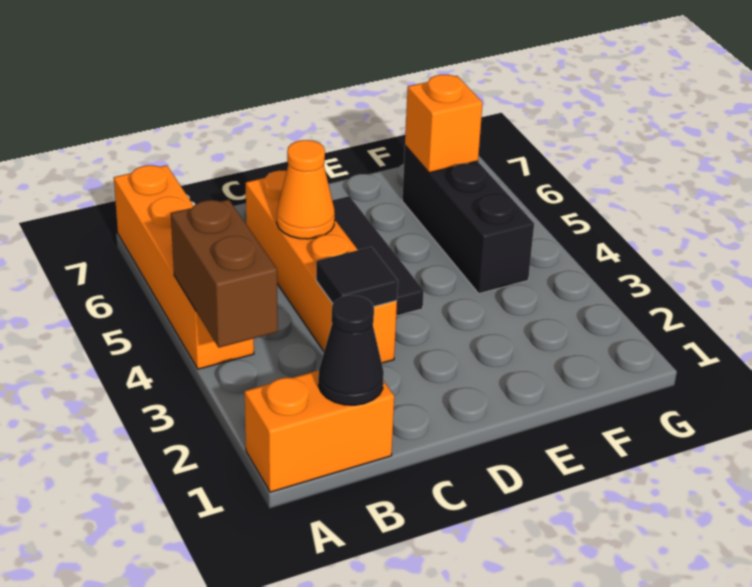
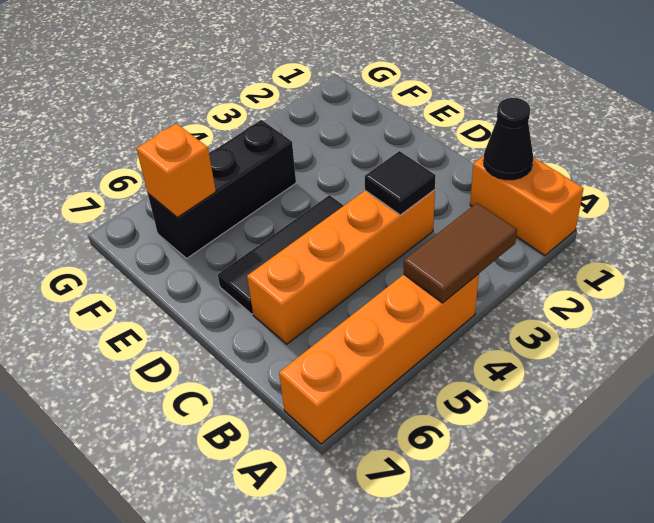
brown brick A3:A4 level 2 -> brown tile A3:A4 level 2
orange cone C5 level 2 -> none

